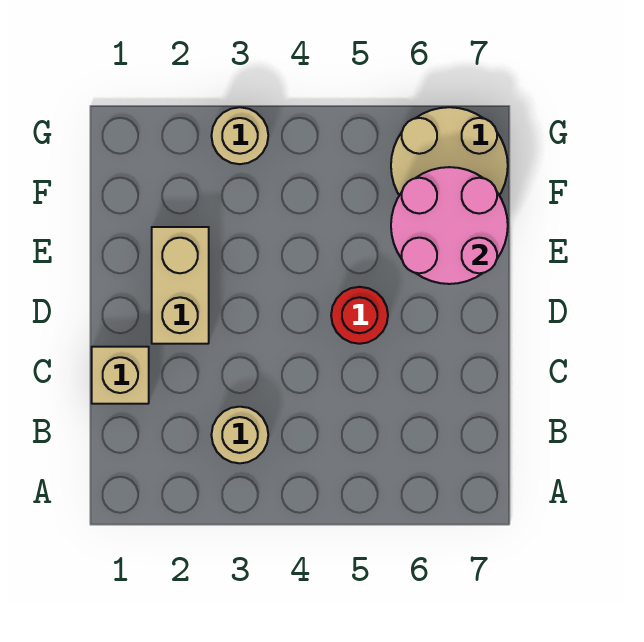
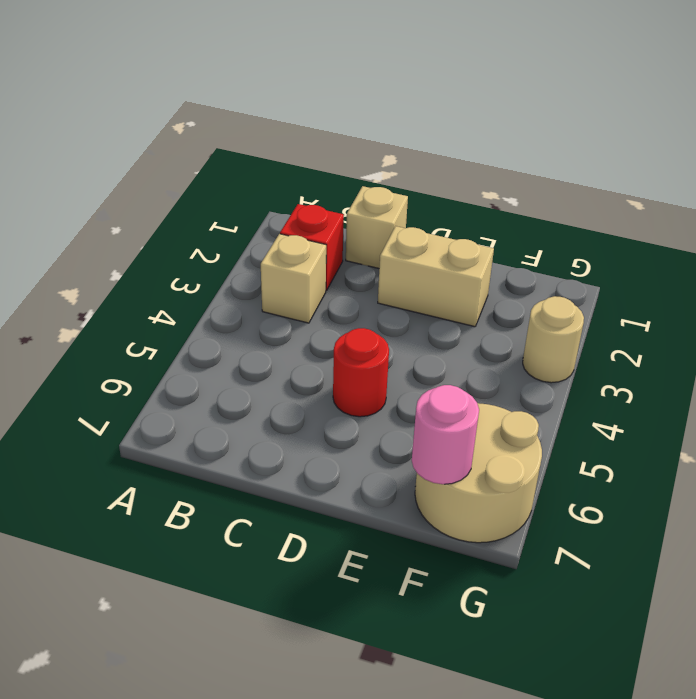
none -> red brick B2 level 1
tan round brick B3 level 1 -> tan brick B3 level 1
pink round brick E6:F7 level 2 -> pink round brick F7 level 2

